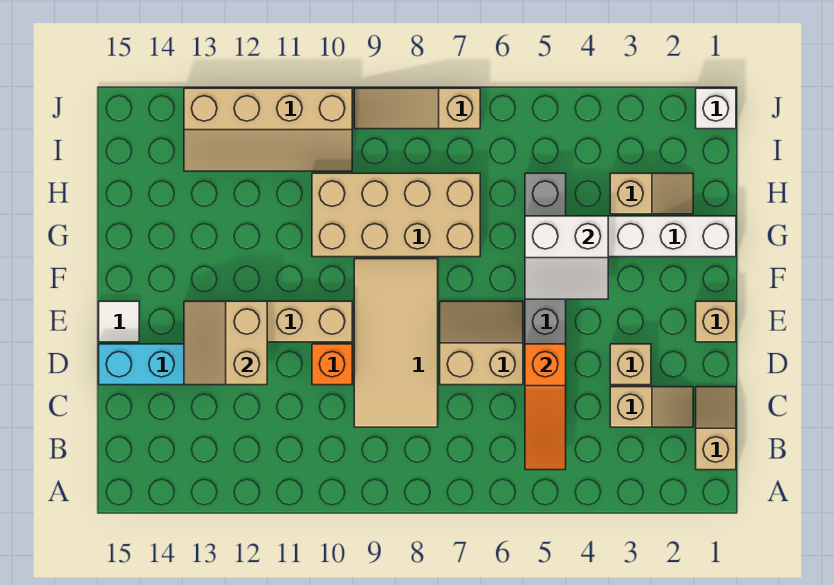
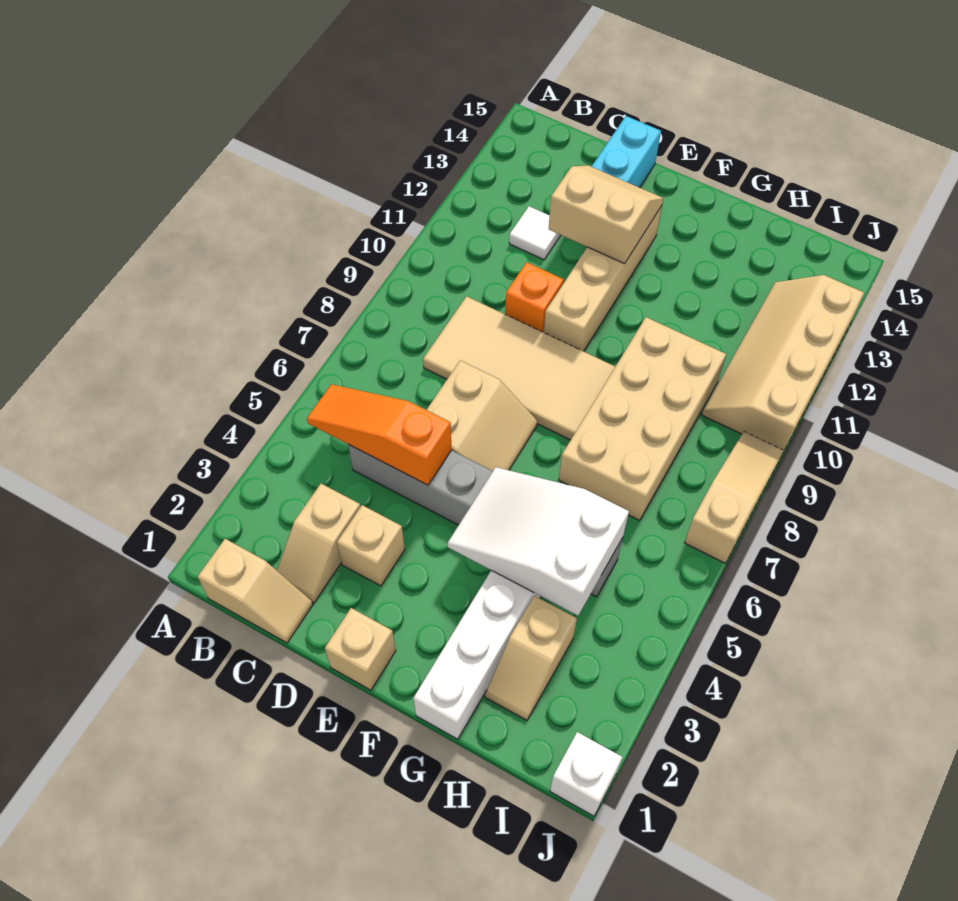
white tile E15 level 1 -> white tile C12 level 1
white slope F4:G5 level 2 top G -> white slope F4:H5 level 2 top H

